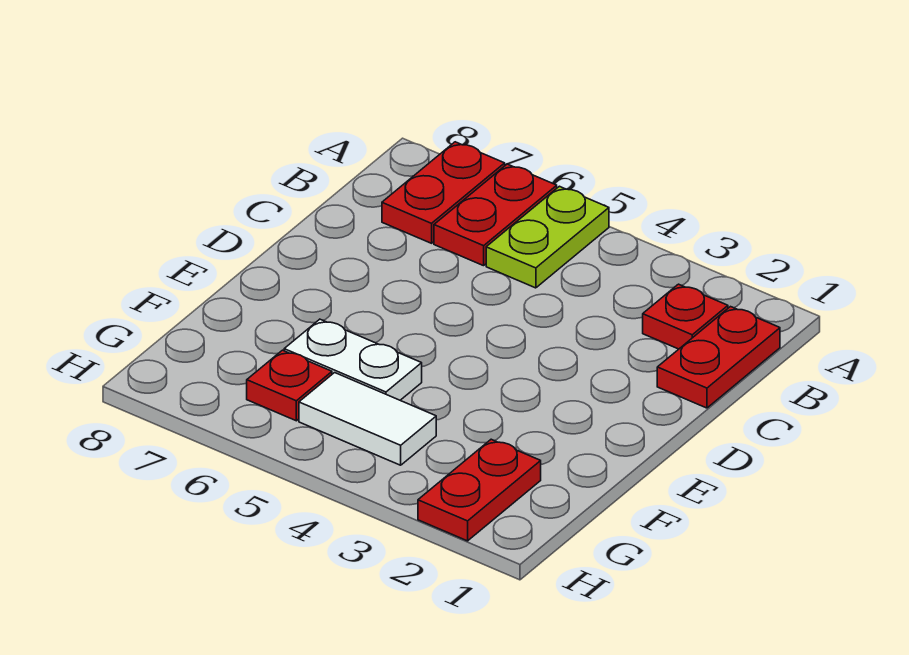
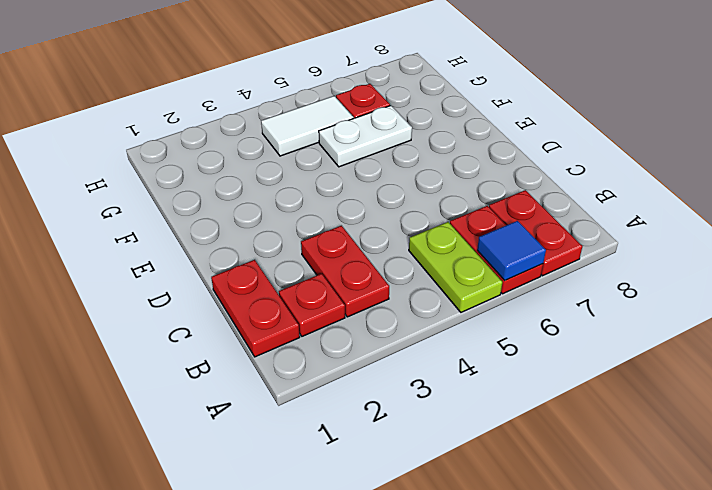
none -> blue tile A6 level 2
red plate G2:H2 level 1 -> red plate B3:C3 level 1

